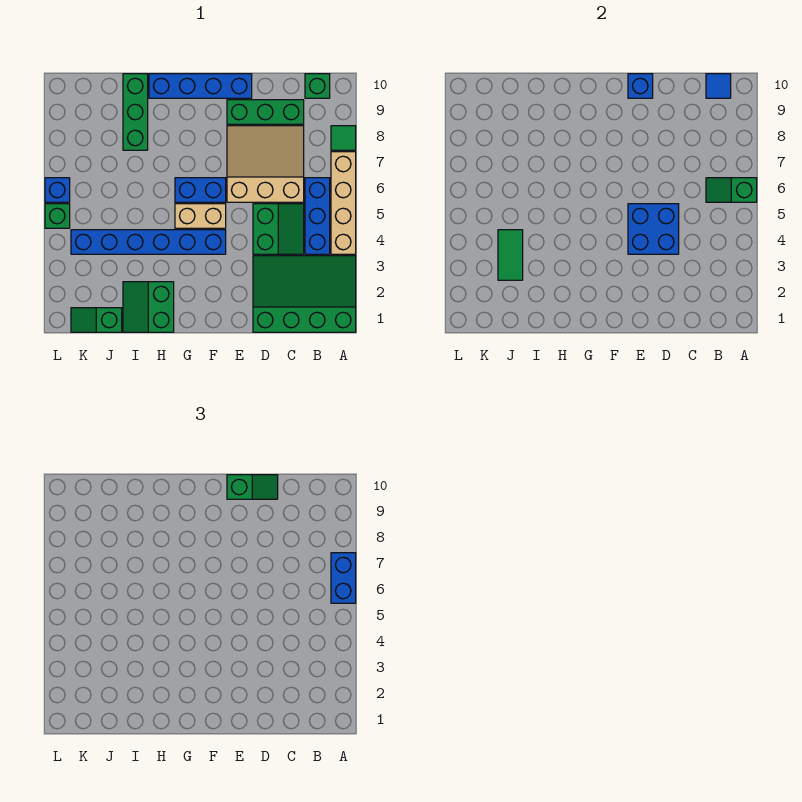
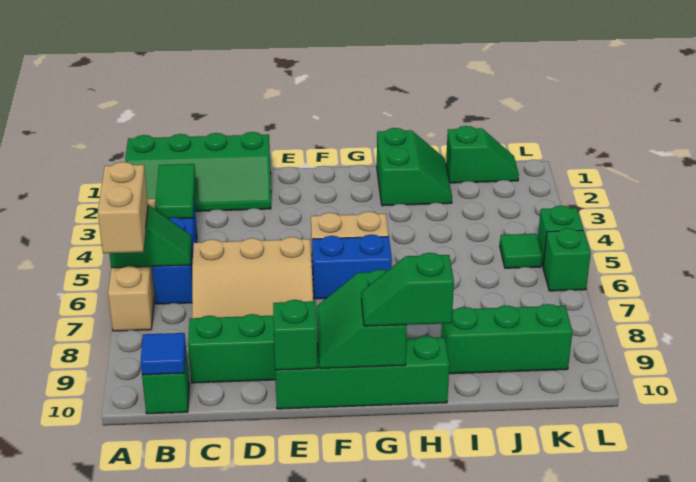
green slope A1:D3 level 1 top 1 -> green slope A1:D2 level 1 top 1
blue brick A6:A7 level 3 -> tan brick A6:A7 level 3
green tile A8 level 1 -> green tile K5 level 1
green slope C4:D5 level 1 top D -> green slope F9:G10 level 2 top G
blue brick D4:E5 level 2 -> none
green slope D10:E10 level 3 top E -> green slope G10:H10 level 3 top H
blue brick E10:H10 level 1 -> green brick E10:H10 level 1
blue brick E10 level 2 -> green brick E10 level 2
blue brick F4:K4 level 1 -> none
green brick I8:I10 level 1 -> green brick I9:K9 level 1
green tile J3:J4 level 2 -> green tile B3:B4 level 2
blue brick L6 level 1 -> green brick L6 level 1

